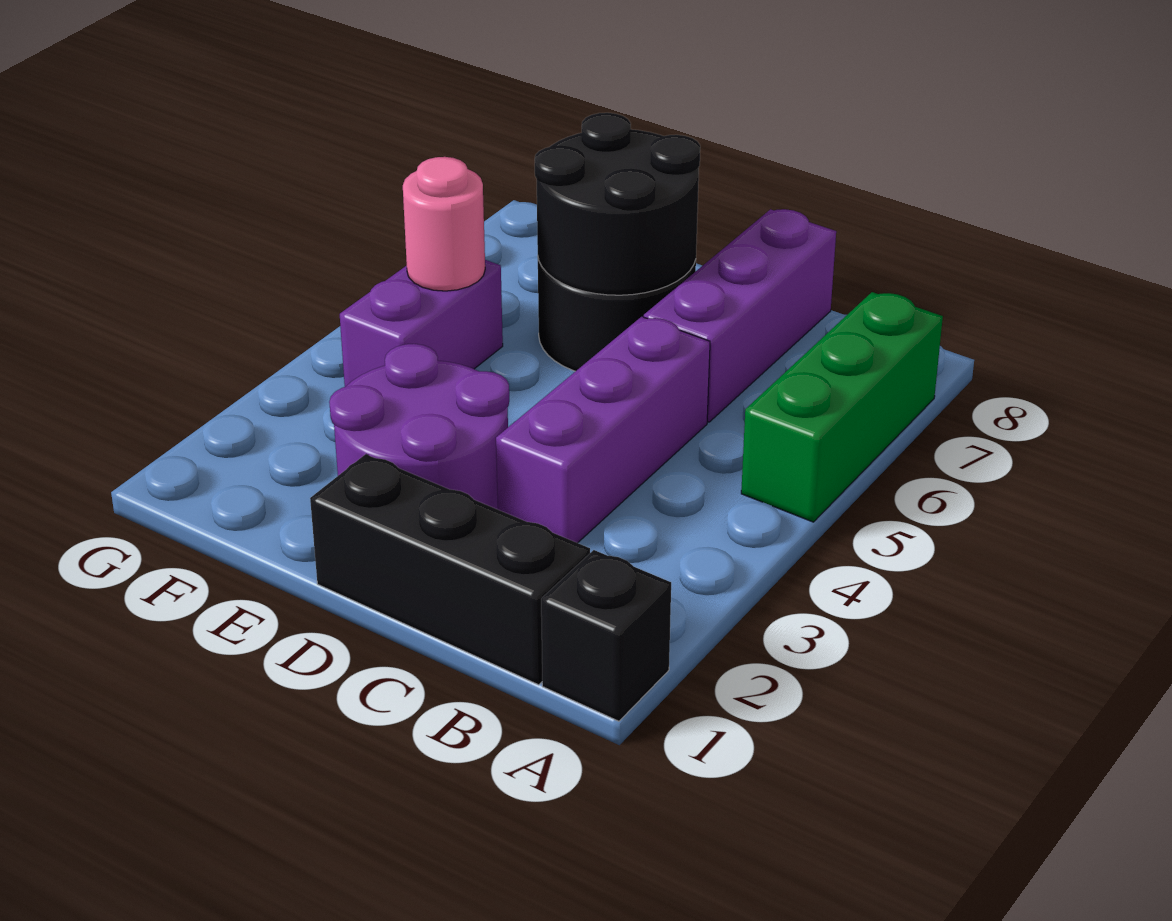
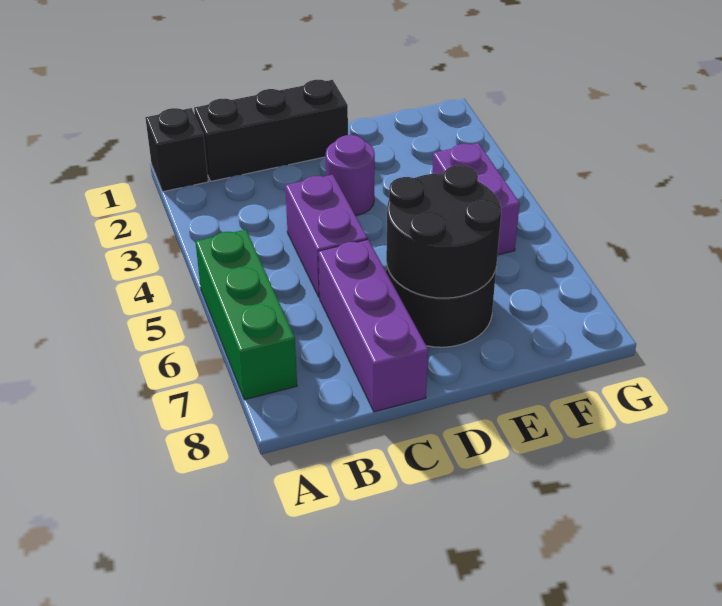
purple brick C3:C5 level 1 -> purple brick C4:C5 level 1
purple round brick D2:E3 level 1 -> purple round brick D3 level 1
pink round brick F5 level 2 -> none

